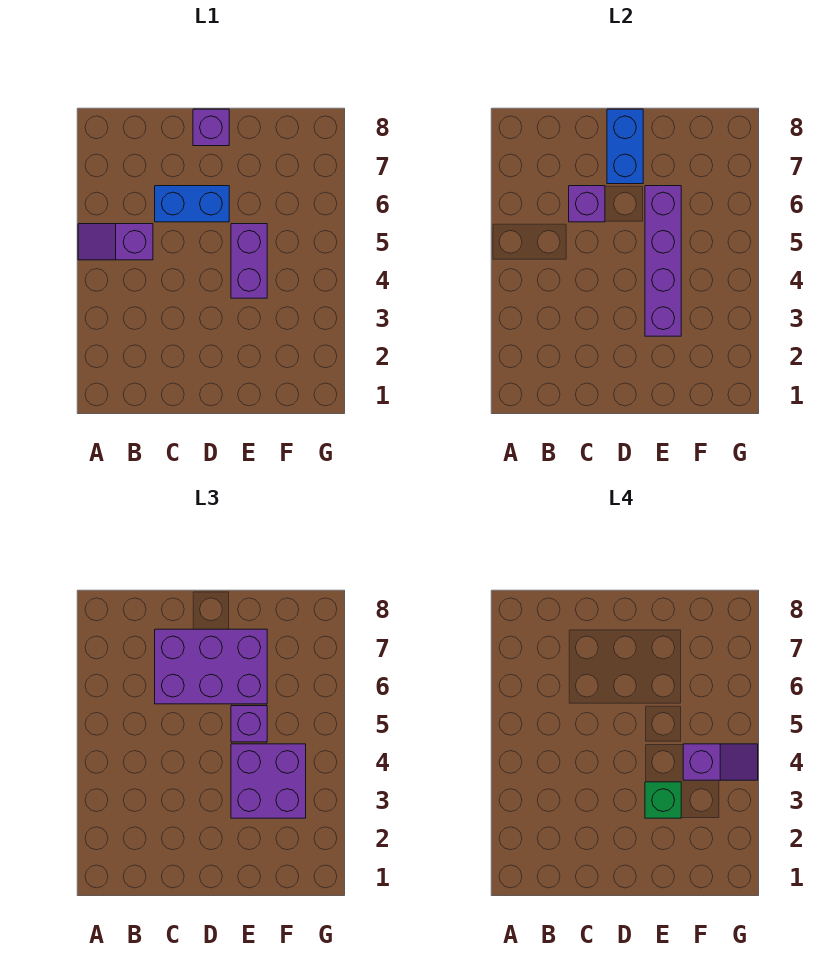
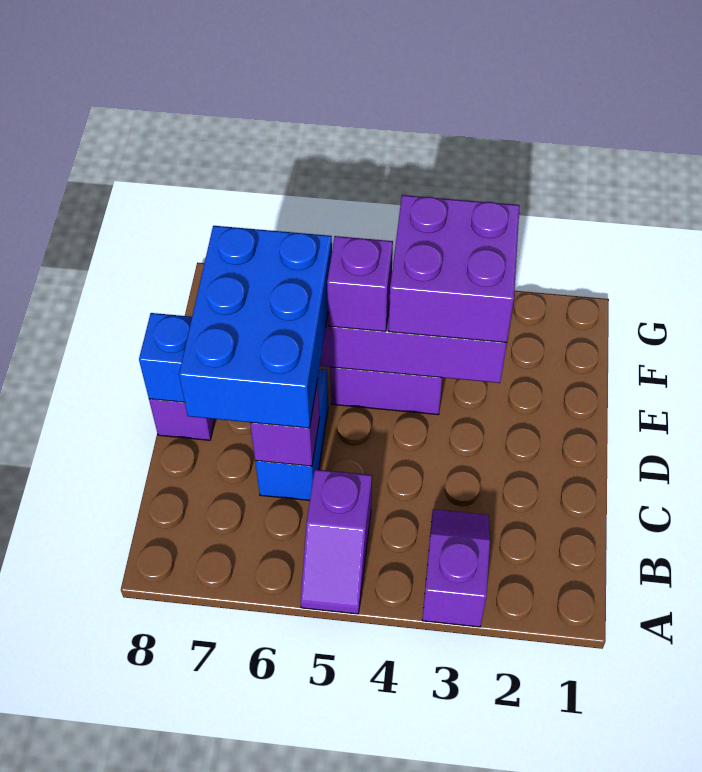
purple brick C6:E7 level 3 -> blue brick C6:E7 level 3
green brick E3 level 4 -> none
purple slope F4:G4 level 4 top F -> purple slope A3:B3 level 1 top A

